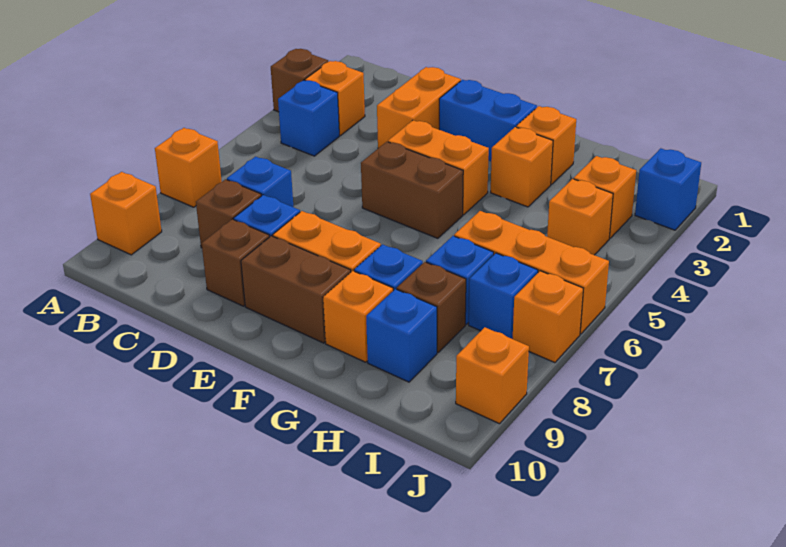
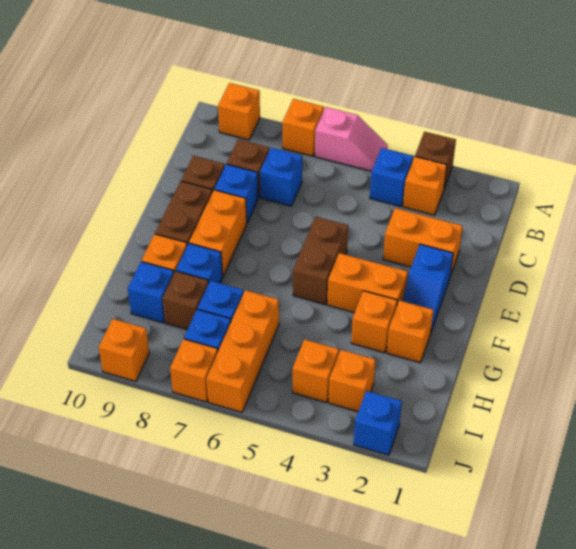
none -> pink slope A5:A6 level 1 top 6
blue brick E2:F2 level 1 -> blue slope E2:F2 level 1 top E
orange brick E4:F4 level 1 -> orange brick F3:F4 level 1

